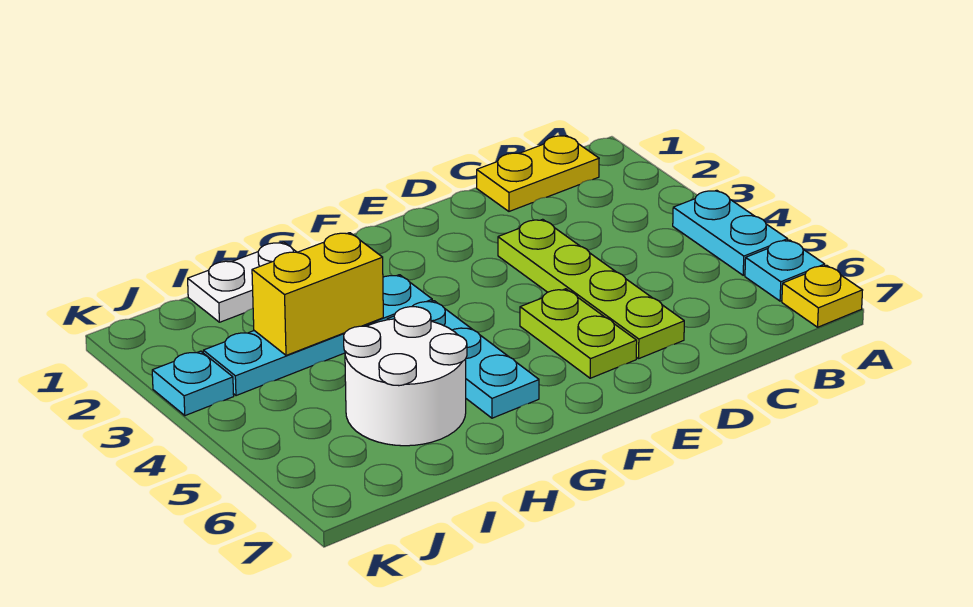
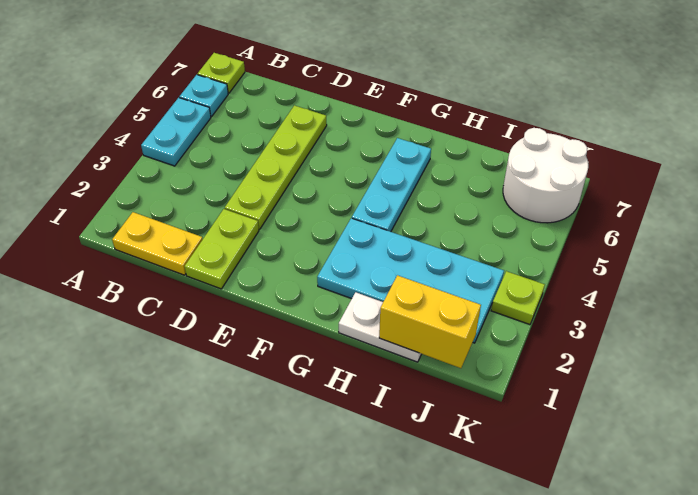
yellow plate A7 level 1 -> lime plate A7 level 1
lime plate E5:E6 level 1 -> lime plate D1:D2 level 1
cyan plate G3:J3 level 1 -> cyan plate G2:J3 level 1
yellow brick H3:I3 level 2 -> yellow brick I1:J1 level 2
white round brick H5:I6 level 1 -> white round brick J6:K7 level 1
cyan plate K3 level 1 -> lime plate K3 level 1

